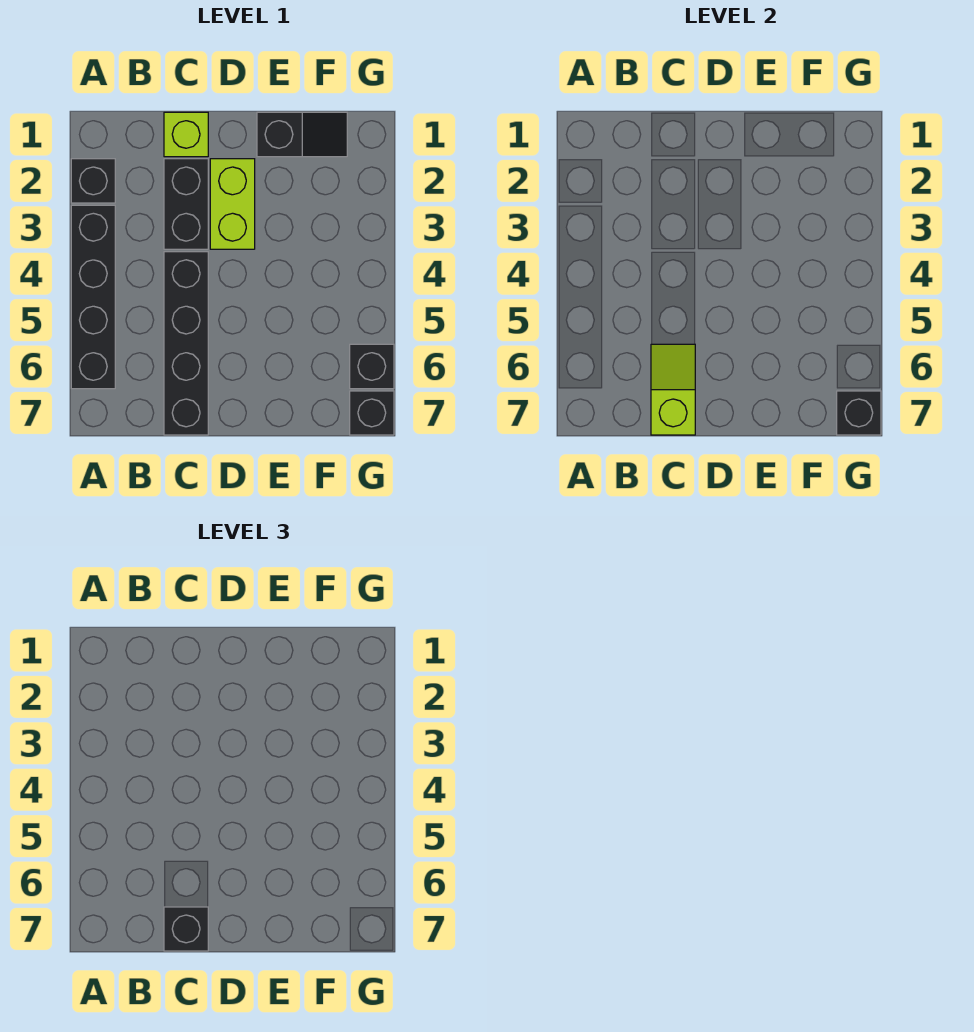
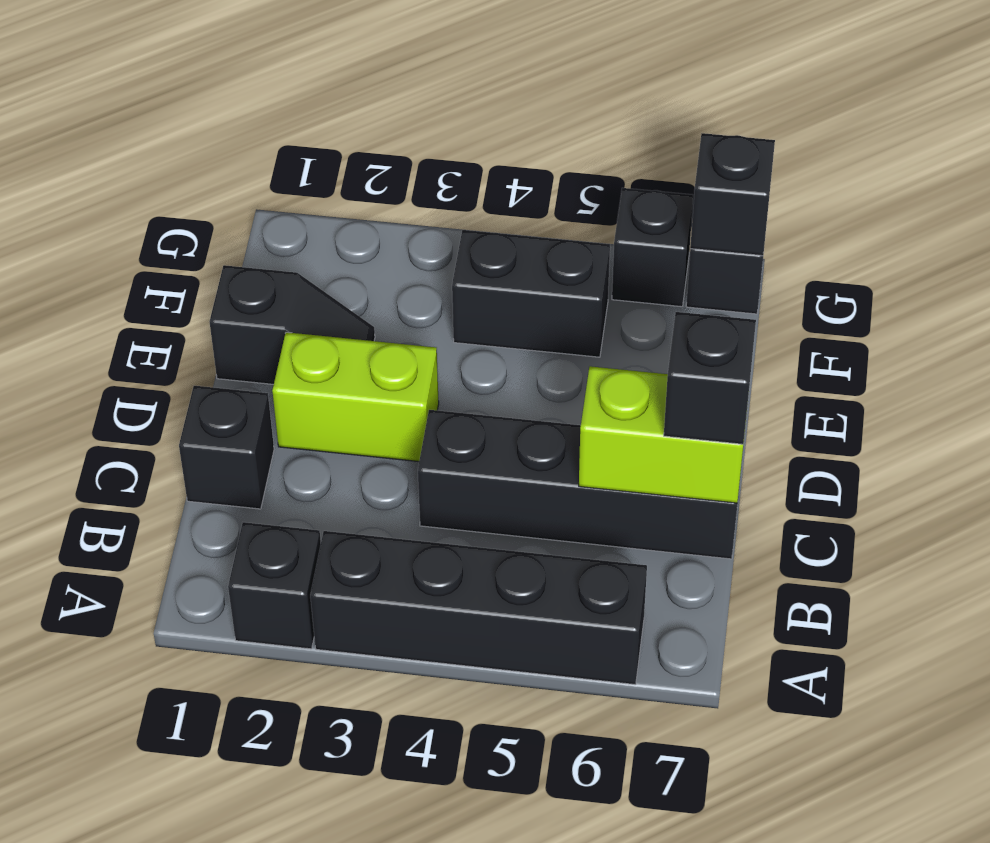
lime brick C1 level 1 -> black brick C1 level 1
black brick C2:C3 level 1 -> black brick F4:F5 level 1
lime slope C6:C7 level 2 top 7 -> lime brick C6:C7 level 2
black slope E1:F1 level 1 top E -> black slope E1:E2 level 1 top 1

